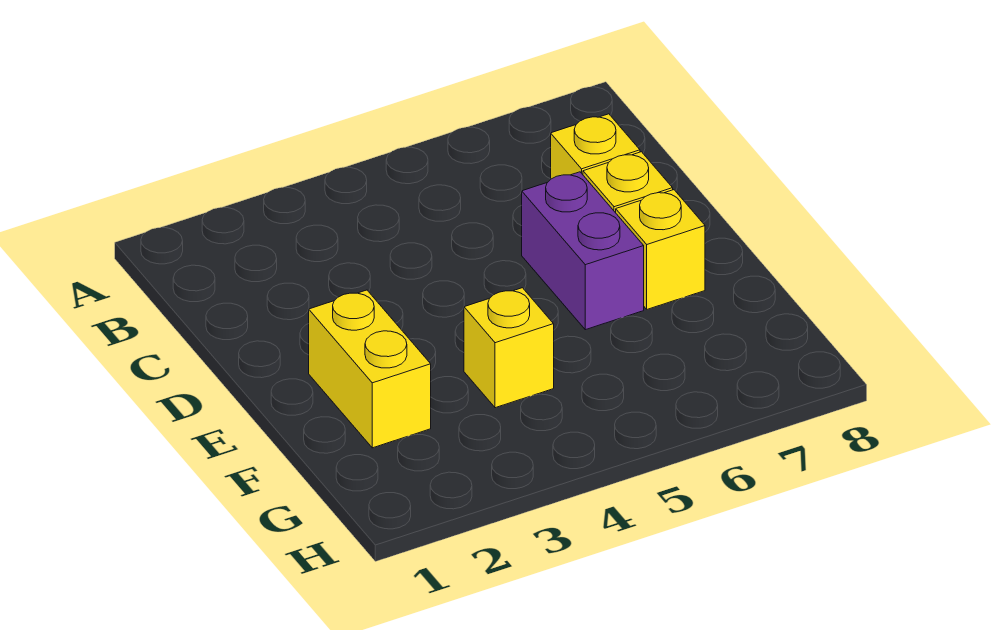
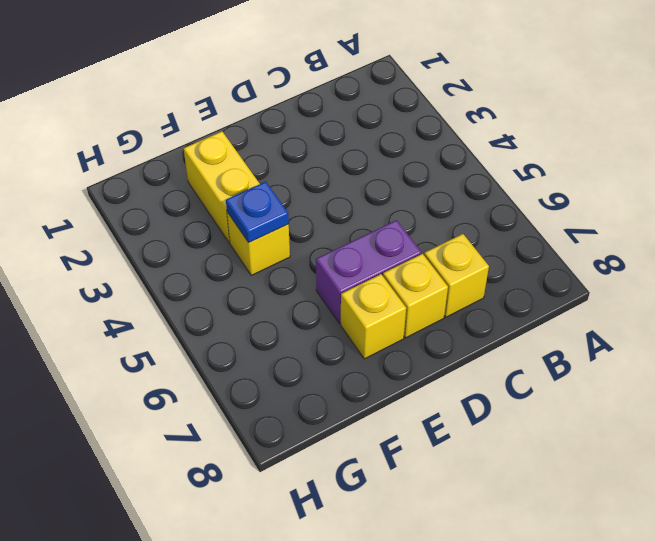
yellow brick E2:F2 level 1 -> yellow brick F2:F3 level 1
none -> blue plate F4 level 2

